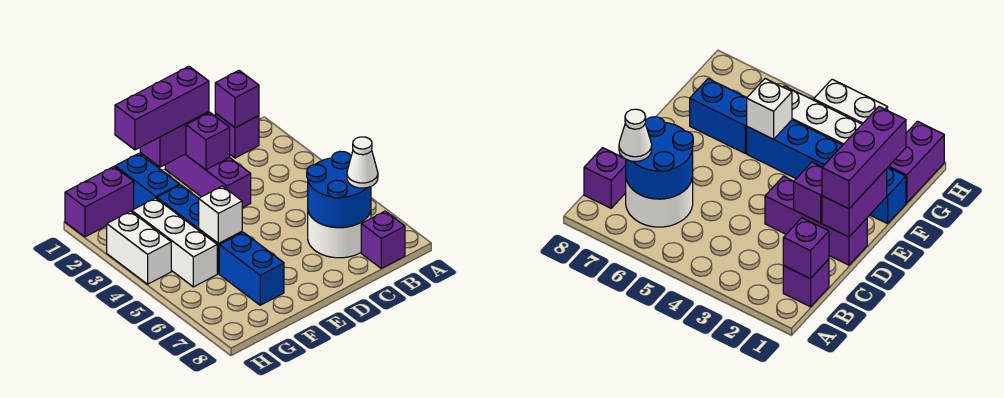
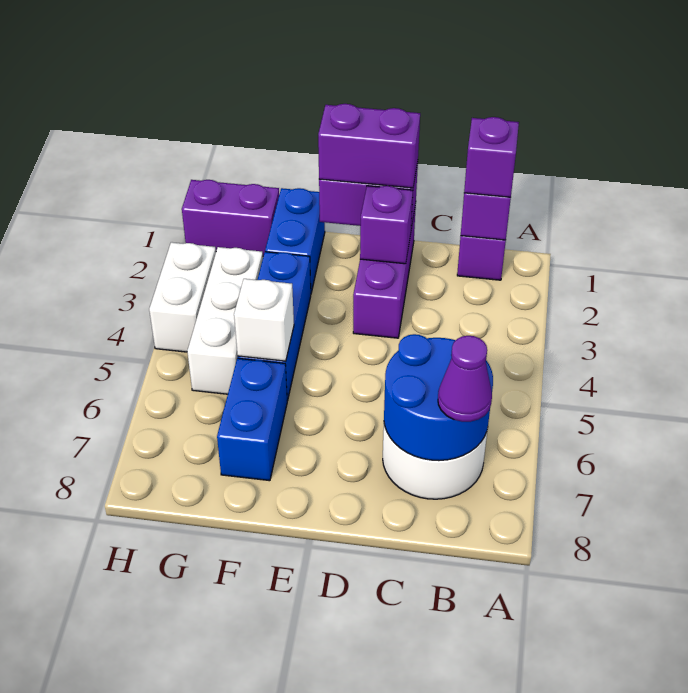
white cone B7 level 3 -> purple cone B7 level 3
purple brick B8 level 1 -> purple brick B1 level 3
purple brick D1:F1 level 3 -> purple brick D1:E1 level 3

